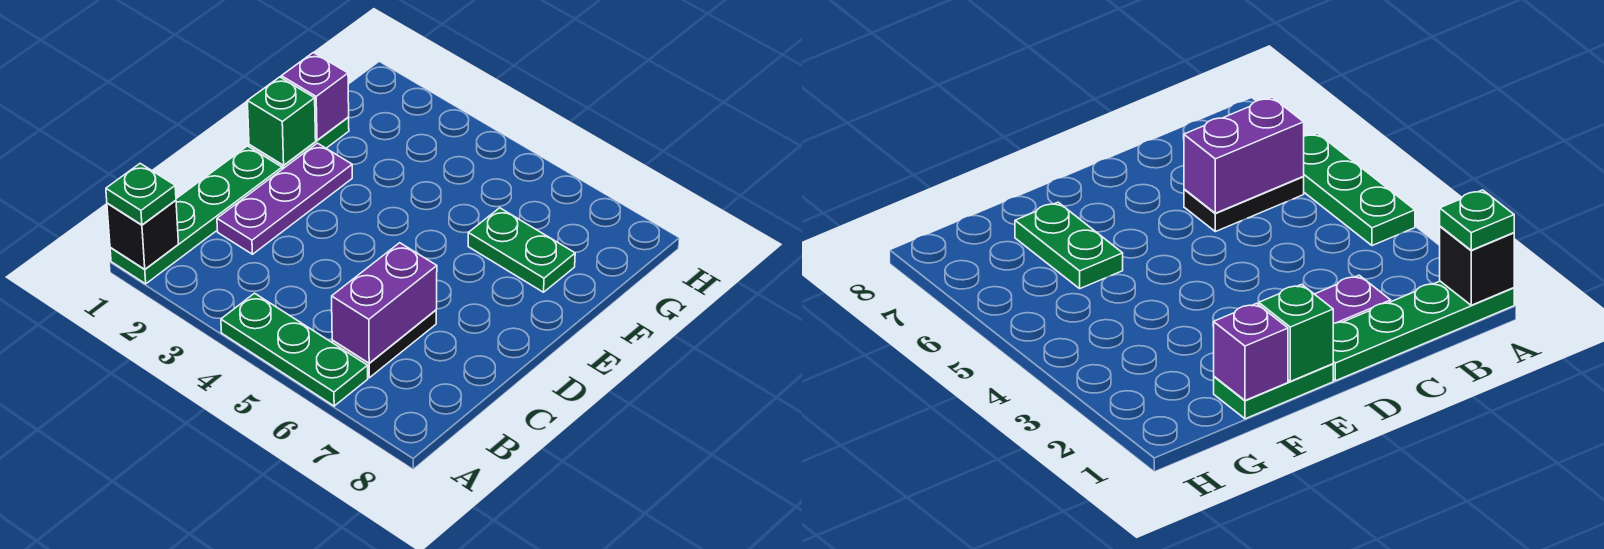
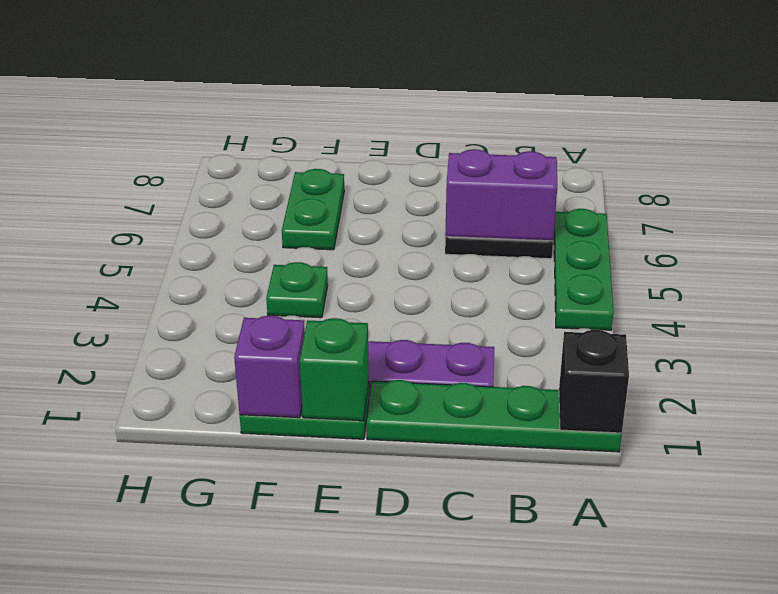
green plate A1 level 3 -> green plate F4 level 1

